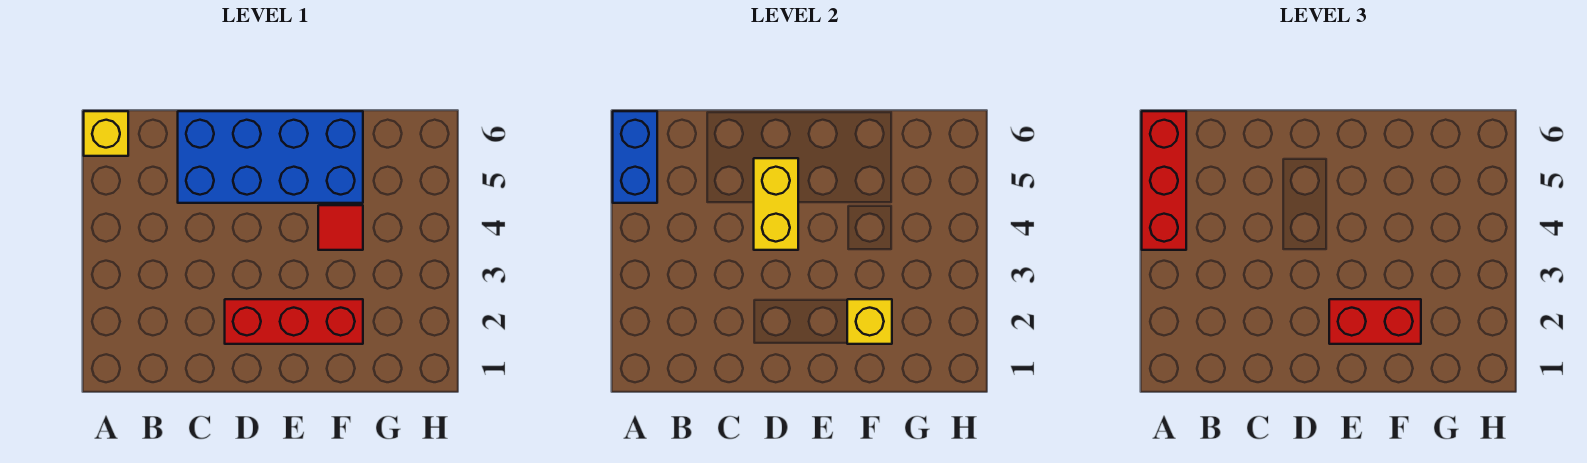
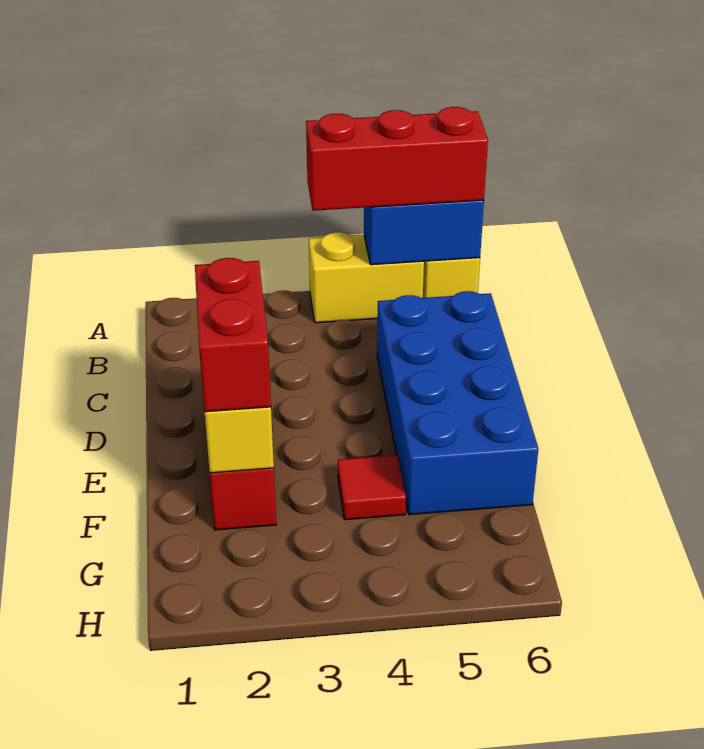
yellow brick D4:D5 level 2 -> yellow brick A4:A5 level 1

